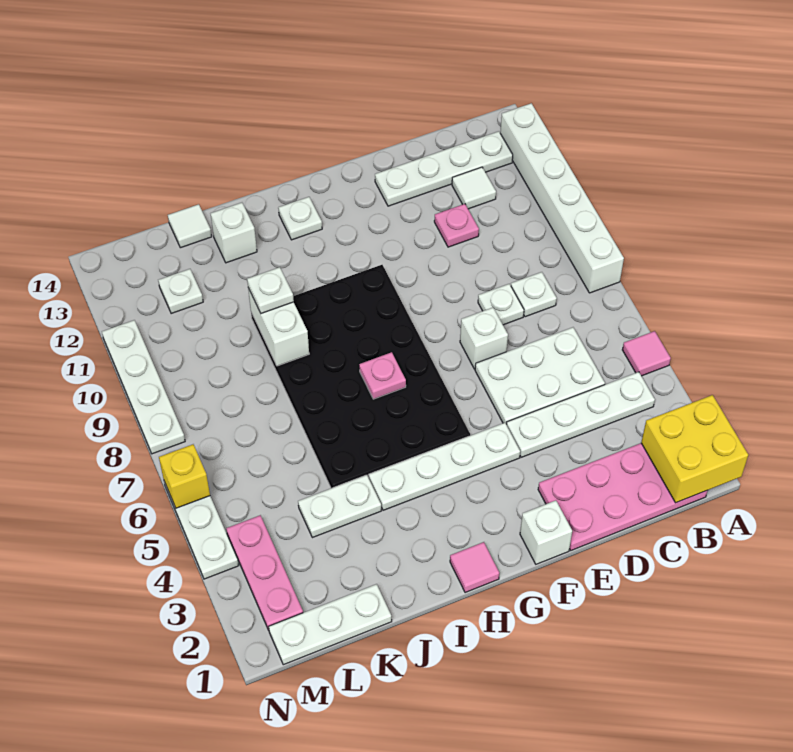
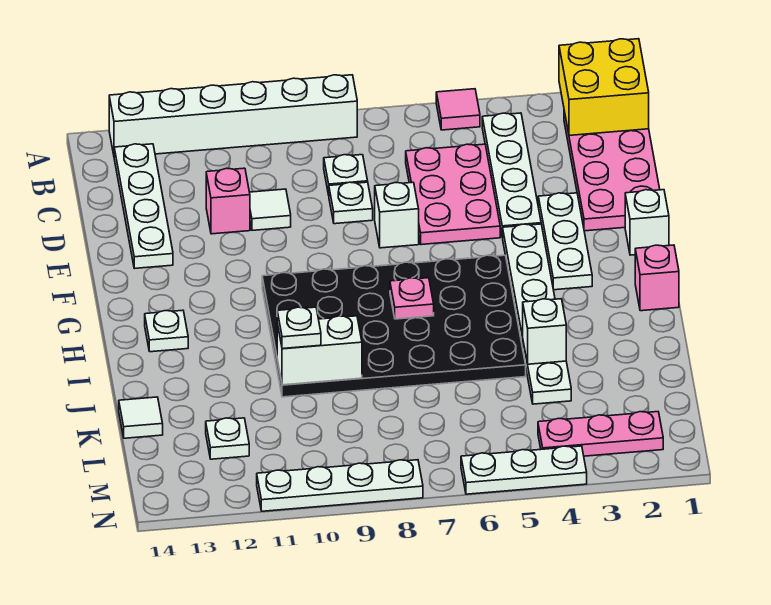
white plate C5:E6 level 1 -> pink plate C5:E6 level 1
white tile C12 level 1 -> white tile D10 level 1
pink plate D11 level 1 -> pink brick D11 level 1
pink tile H1 level 1 -> pink brick H1 level 1
white brick J13 level 1 -> white brick J4 level 2
white plate K1:M1 level 1 -> white plate E3:G3 level 1
yellow brick N6 level 2 -> none

